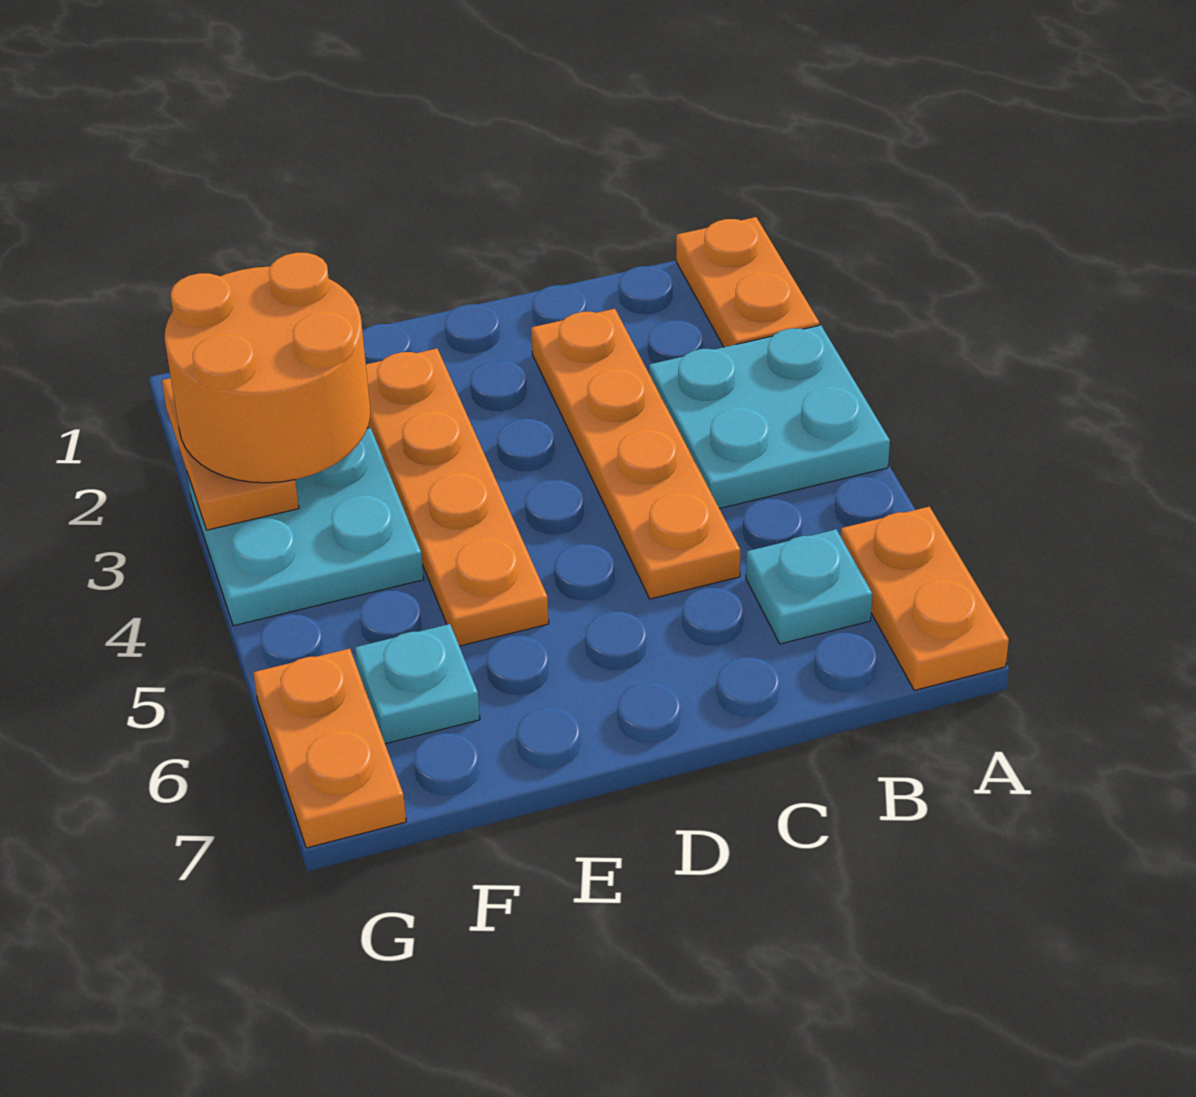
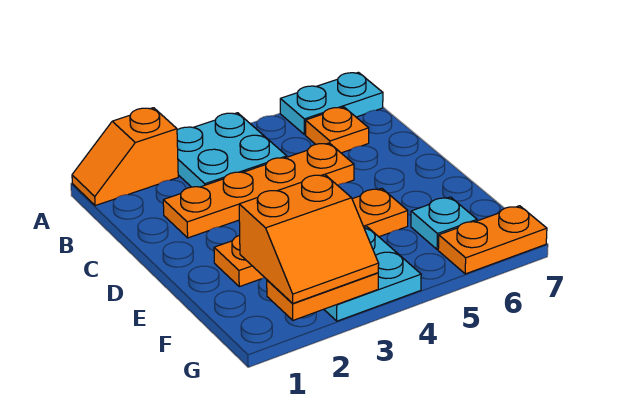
orange plate A1:A2 level 1 -> orange slope A1:A2 level 1 top 2
orange plate A6:A7 level 1 -> cyan plate A6:A7 level 1
cyan plate B6 level 1 -> orange plate B6 level 1
orange round brick F2:G3 level 3 -> orange slope F2:G3 level 3 top F

